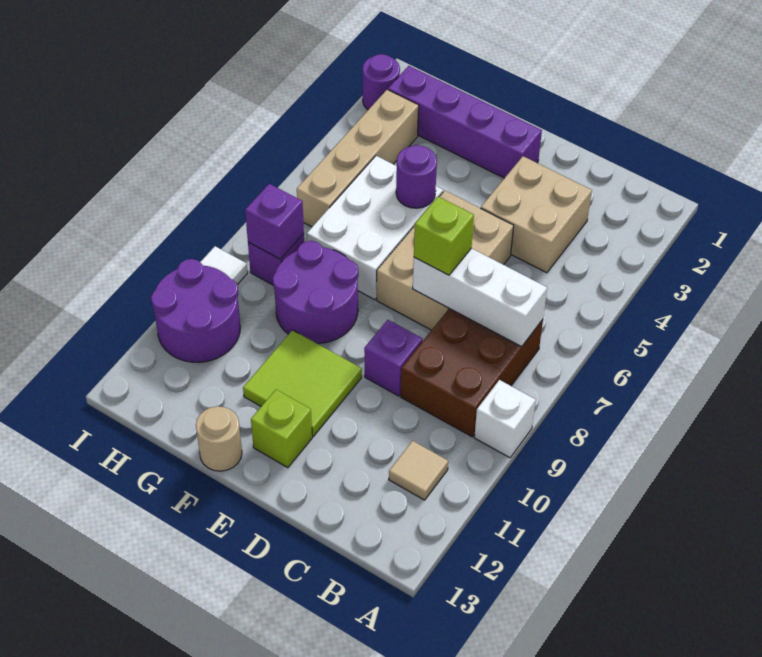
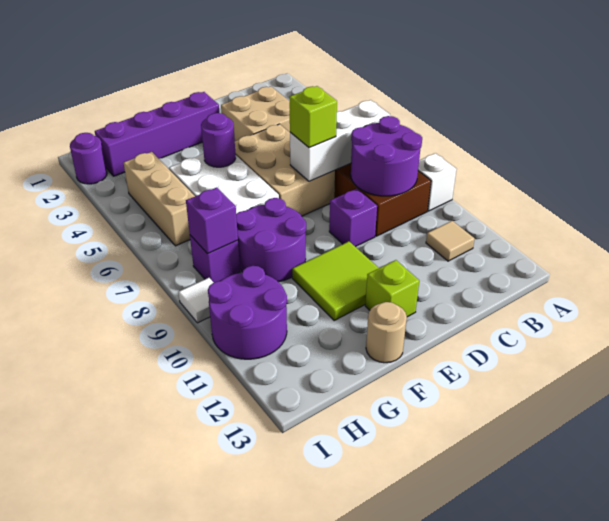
none -> purple round brick B8:C9 level 2
tan brick H3:H6 level 1 -> tan brick H4:H6 level 1

